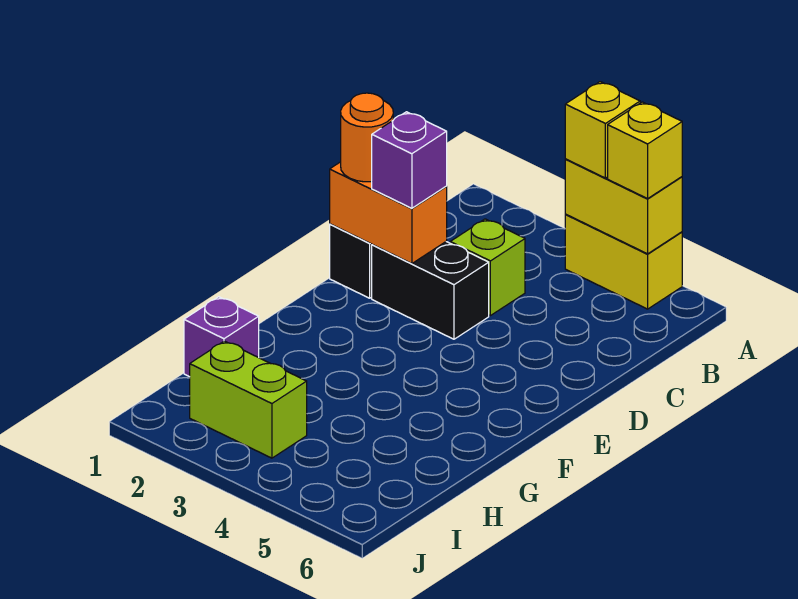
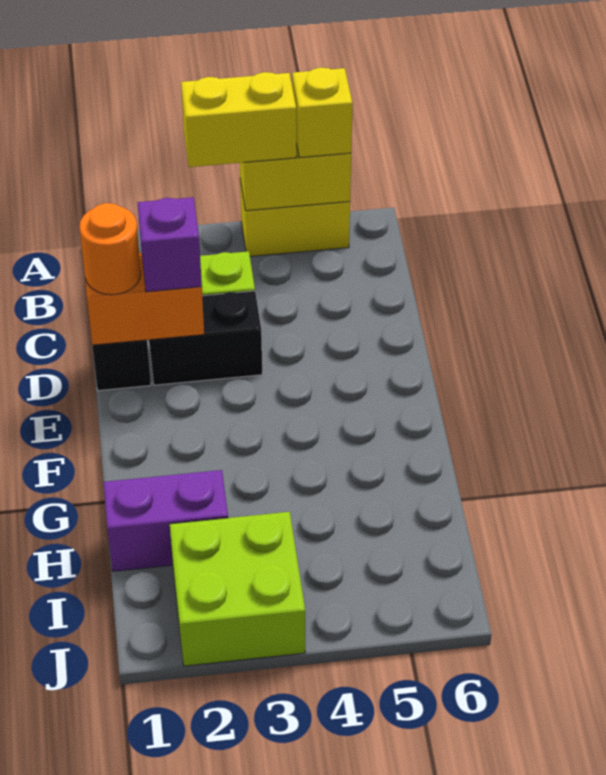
yellow brick A4 level 3 -> yellow brick A3:A4 level 3
purple brick H1 level 1 -> purple brick H1:H2 level 1
lime brick I2:I3 level 1 -> lime brick I2:J3 level 1

